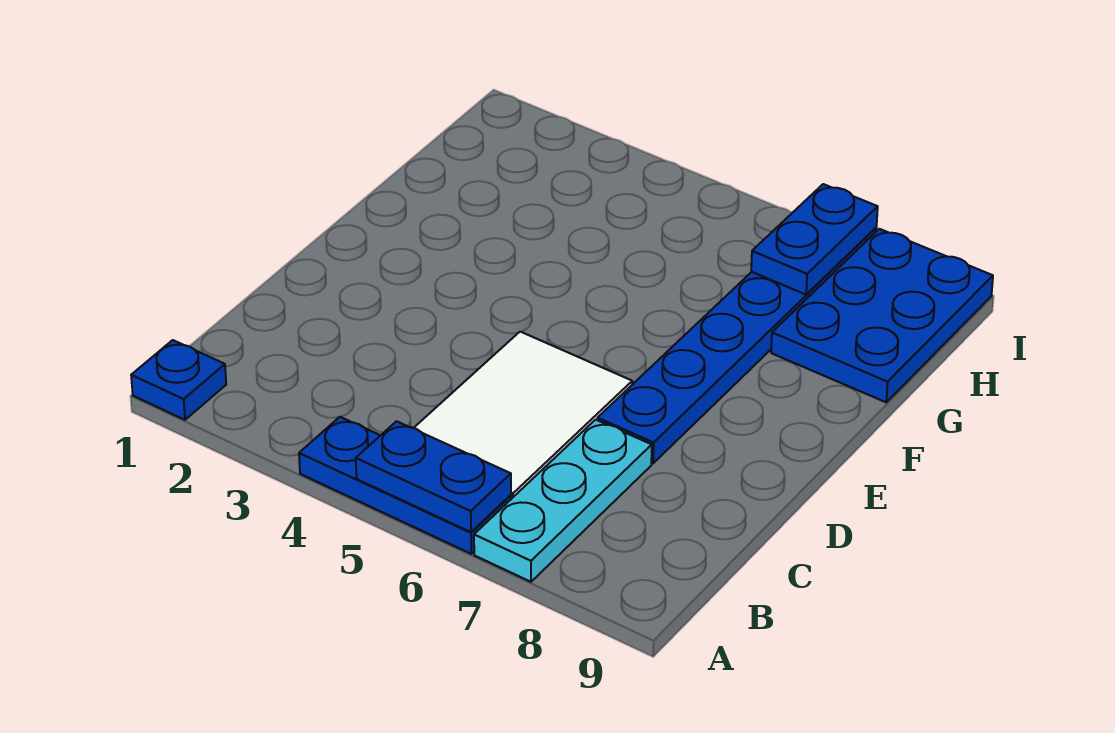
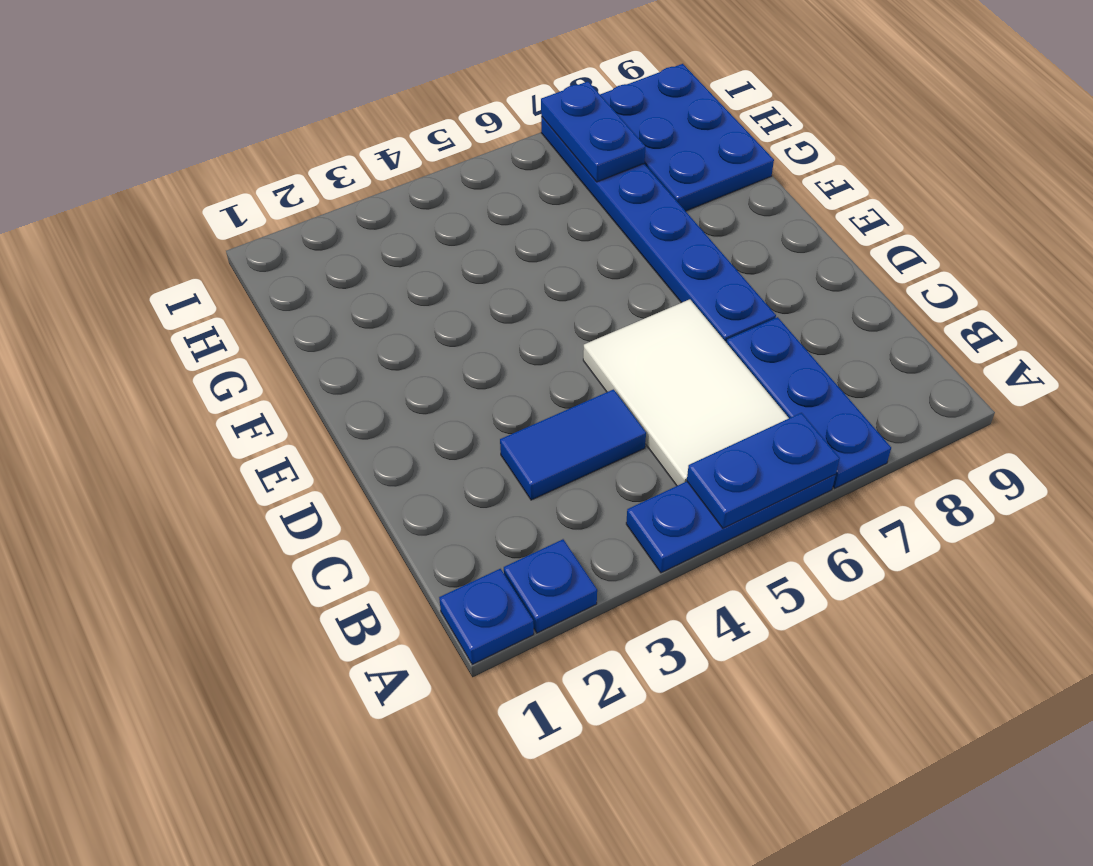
none -> blue plate A2 level 1
cyan plate A7:C7 level 1 -> blue plate A7:C7 level 1
none -> blue tile C3:C4 level 1

